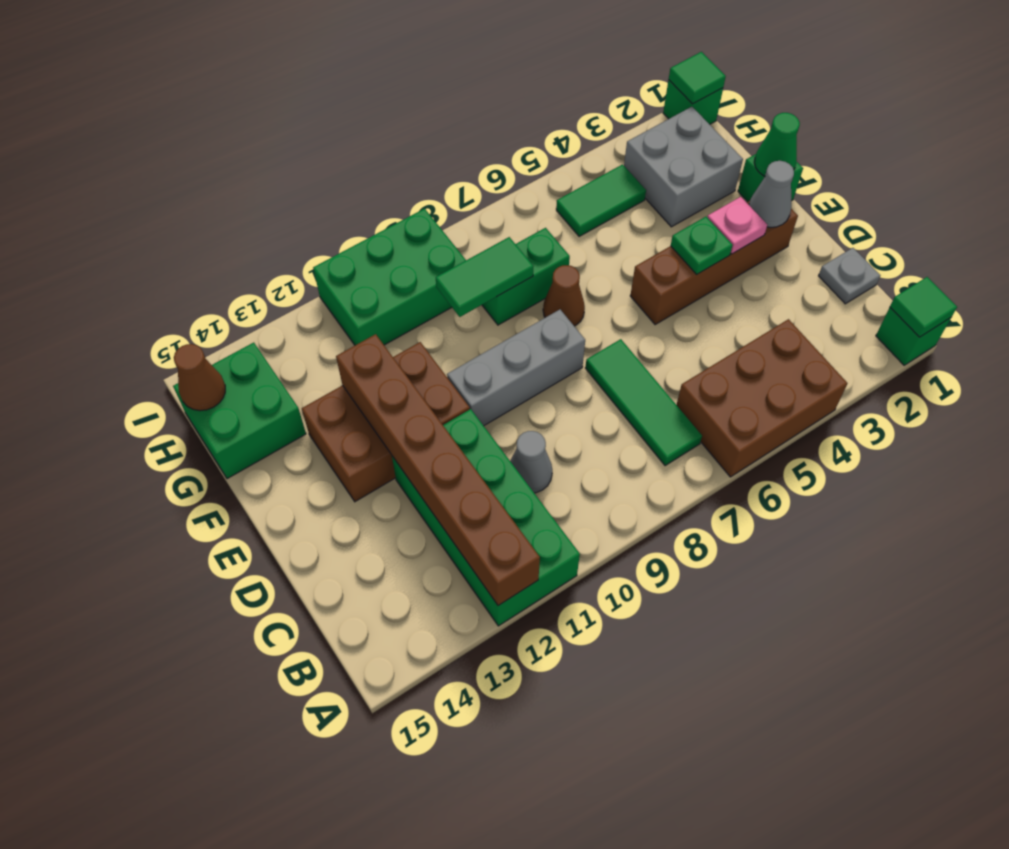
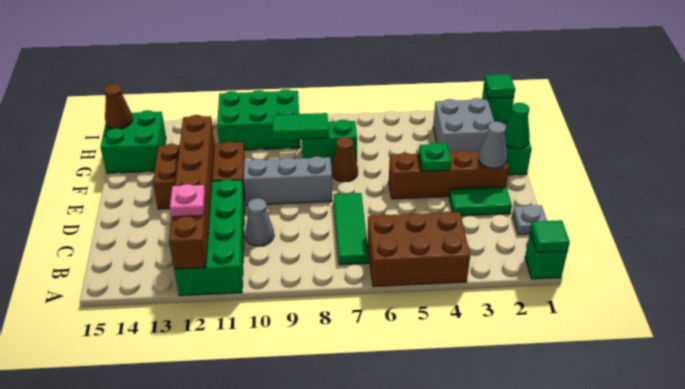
pink plate E3 level 2 -> pink plate B12 level 3
green tile H4:H5 level 1 -> green tile D2:D3 level 1

